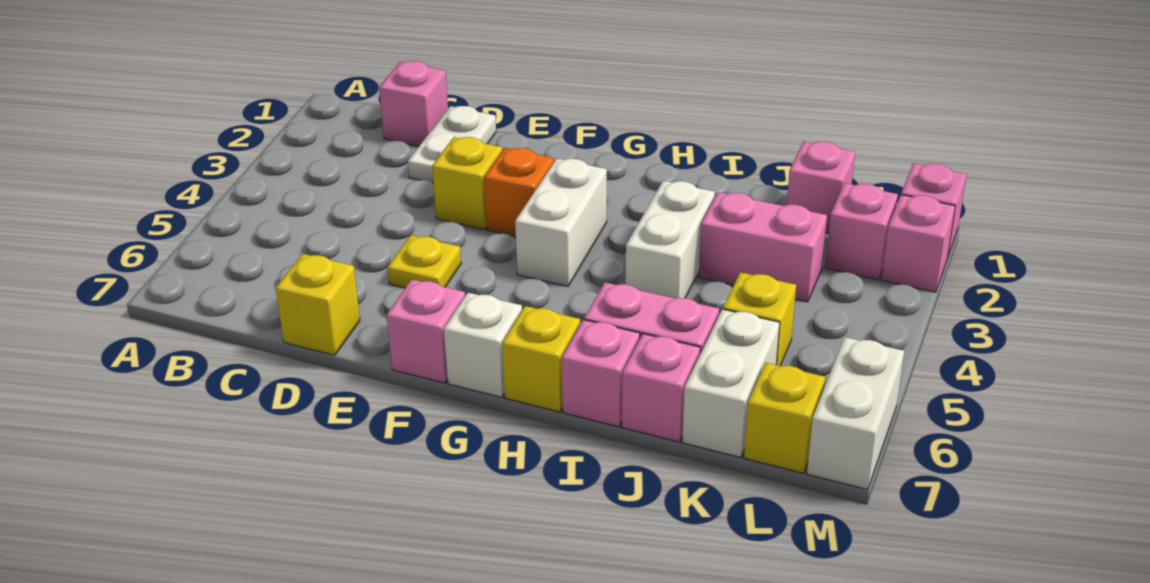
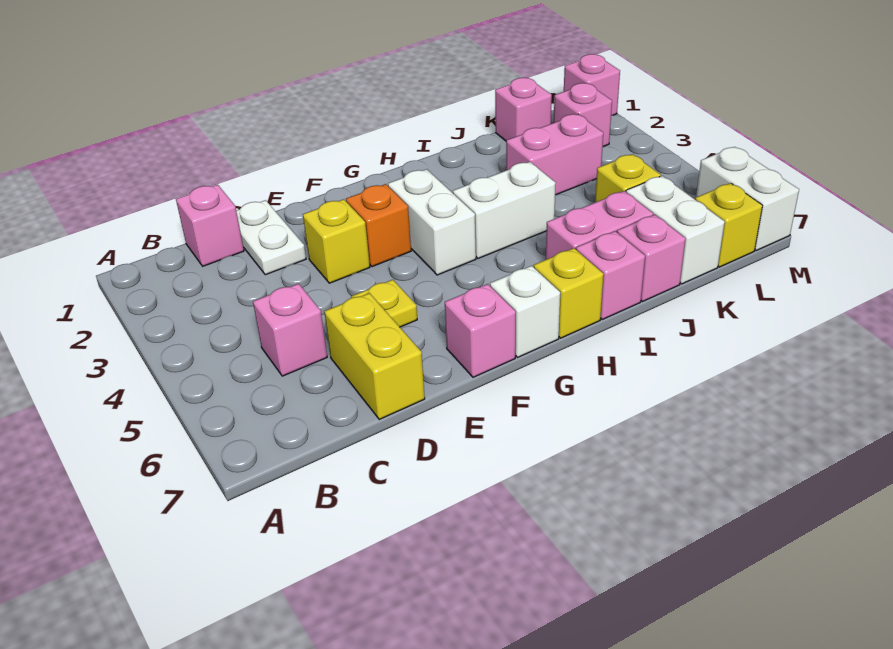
yellow brick D7 level 1 -> yellow brick D6:D7 level 1
white brick I3:I4 level 1 -> white brick H4:I4 level 1
pink brick M2 level 1 -> pink brick C5 level 1

